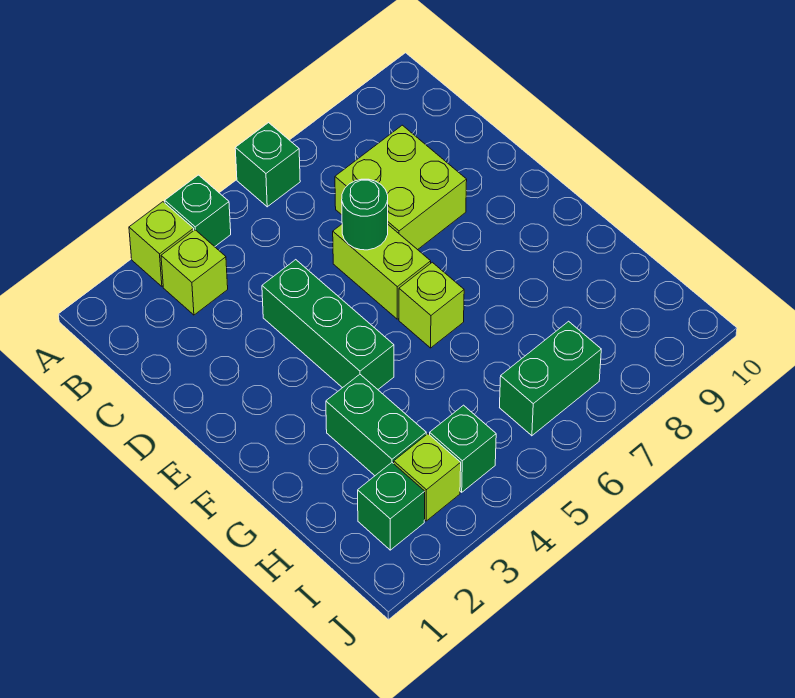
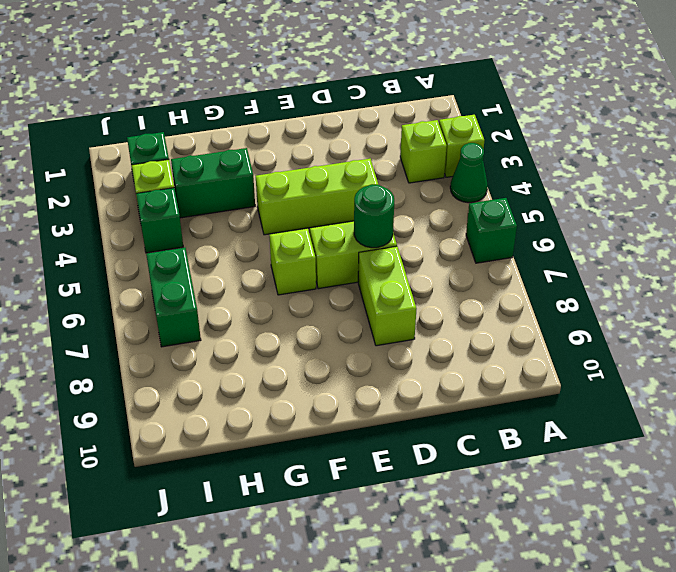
green brick A4 level 1 -> green cone A4 level 1
lime brick C7:D8 level 1 -> lime brick D7:D8 level 1
green brick D4:F4 level 1 -> lime brick D4:F4 level 1

